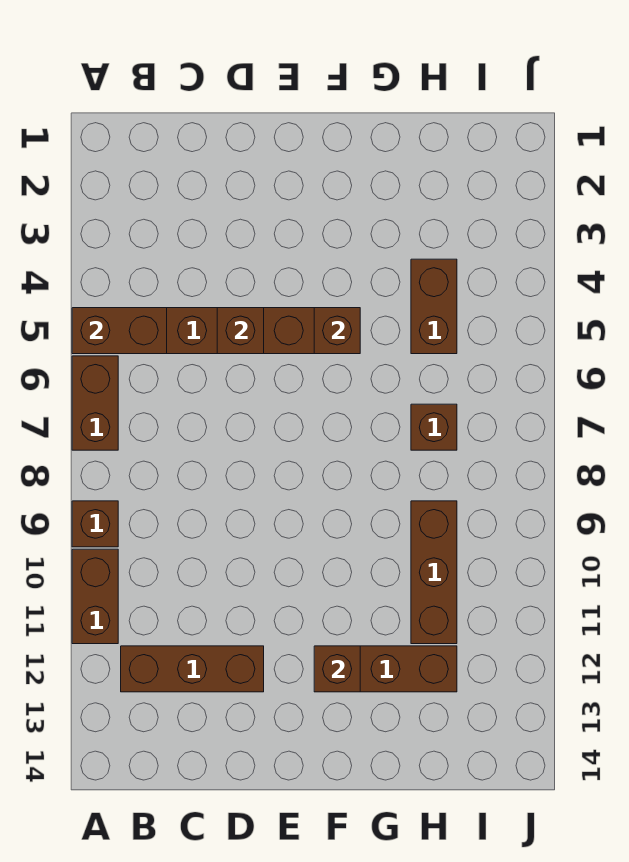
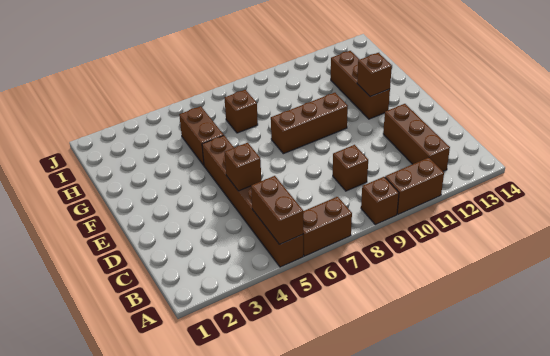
brown brick F5 level 2 -> brown brick C9 level 1
brown brick H4:H5 level 1 -> brown brick G5:H5 level 1
brown brick H9:H11 level 1 -> brown brick F8:F10 level 1

